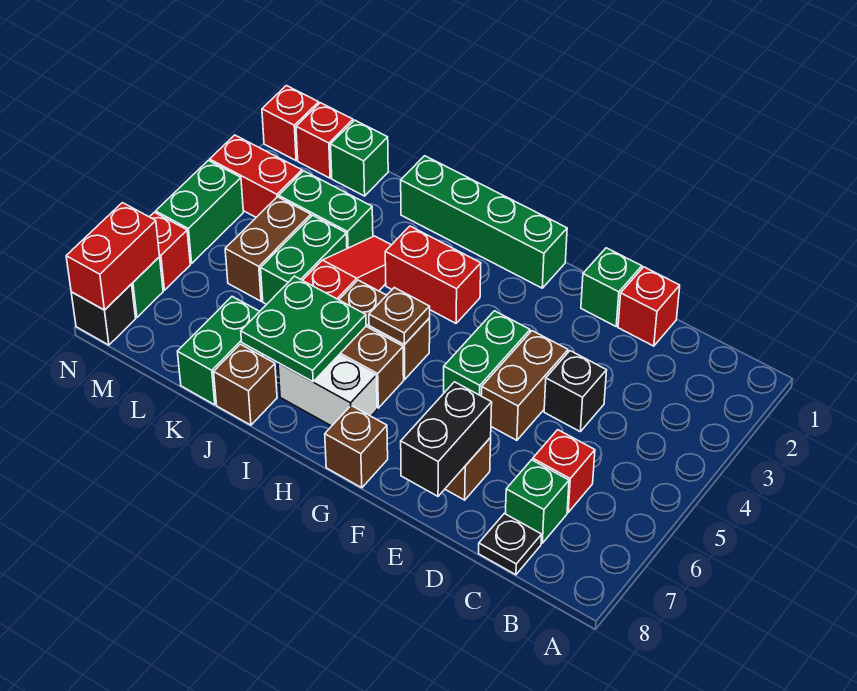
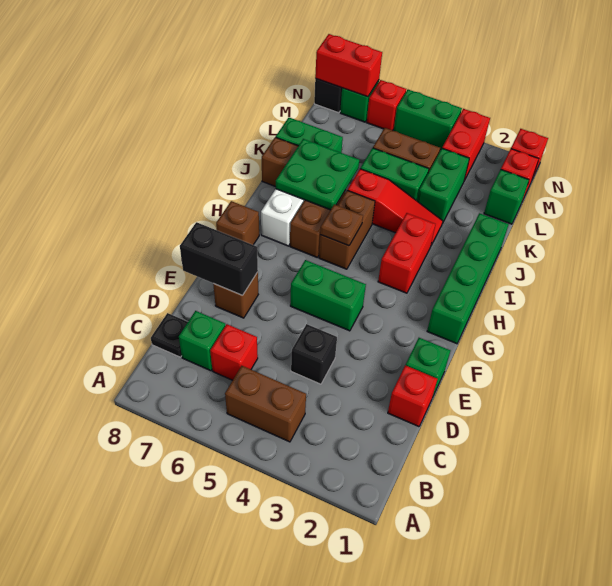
brown brick E4:E5 level 1 -> brown brick B4:B5 level 1

